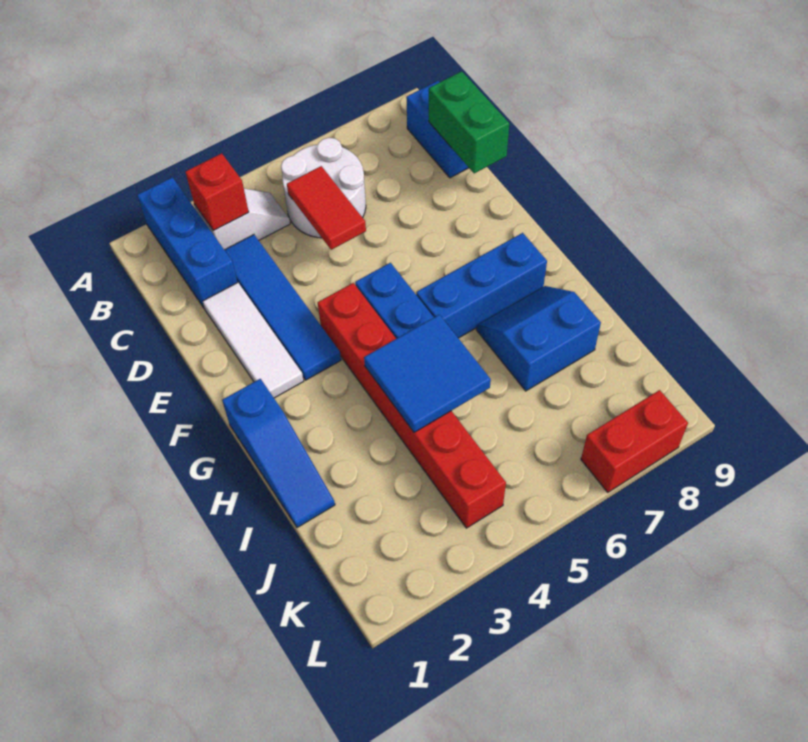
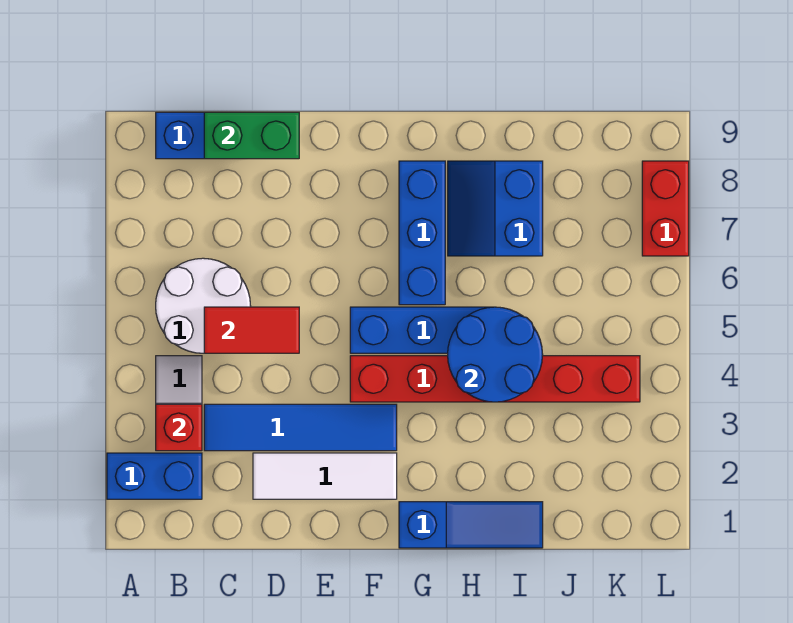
blue brick A2:C2 level 1 -> blue brick A2:B2 level 1
blue tile H4:I5 level 2 -> blue round brick H4:I5 level 2

